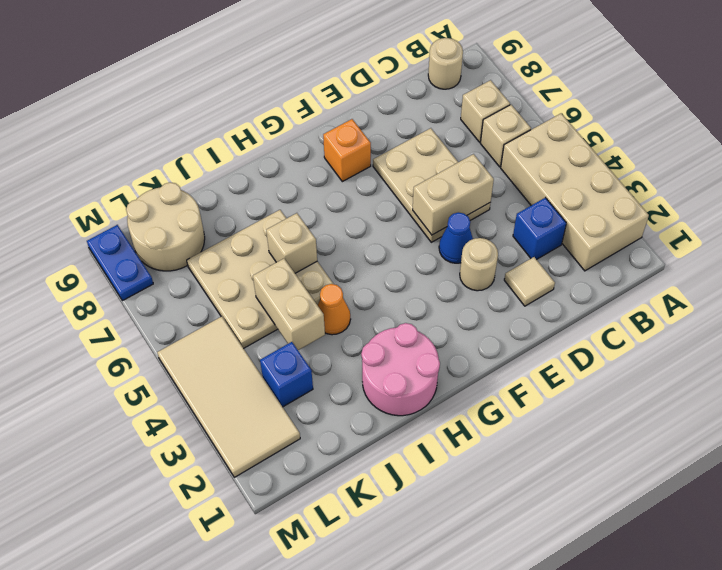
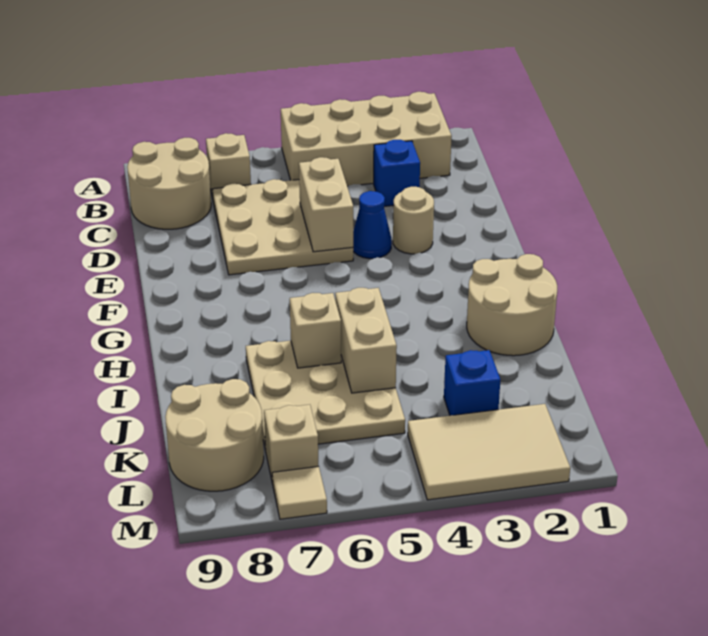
tan brick B6 level 1 -> tan brick L7 level 1
tan round brick B9 level 1 -> tan round brick B8:C9 level 1
tan tile D2 level 1 -> tan tile M7 level 1
tan plate D5:E7 level 1 -> tan plate C5:E7 level 1
orange brick F8 level 1 -> none
pink round brick H1:I2 level 1 -> tan round brick H1:I2 level 1
orange cone I4 level 1 -> none
tan brick J4:J5 level 2 -> tan brick I5:J5 level 2
tan tile L2:M5 level 1 -> tan tile L2:M4 level 1
blue plate M8:M9 level 1 -> none

